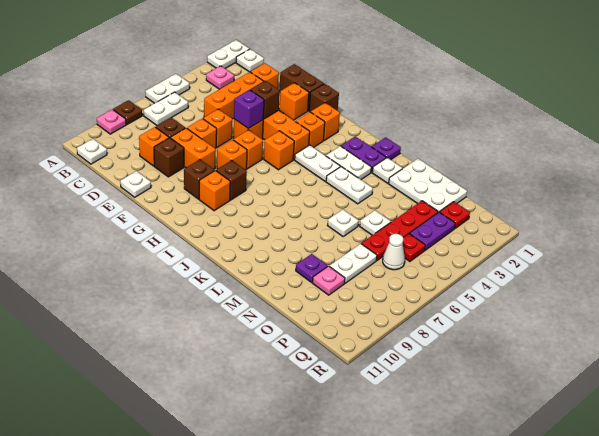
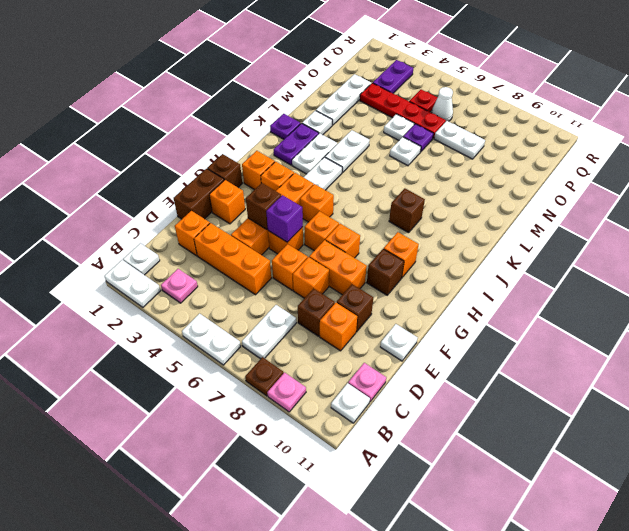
white plate B6:B7 level 1 -> white plate B7:C7 level 1
orange brick E8:F8 level 1 -> orange brick F7:F8 level 1
brown brick H8 level 1 -> brown brick J8 level 1
white plate M1:O2 level 1 -> white plate M2:O2 level 1
purple plate N9 level 1 -> purple plate N6 level 1
pink plate O9 level 1 -> pink plate C11 level 1
red plate P2 level 1 -> none
purple plate P3:P4 level 1 -> purple plate P3:Q3 level 1

